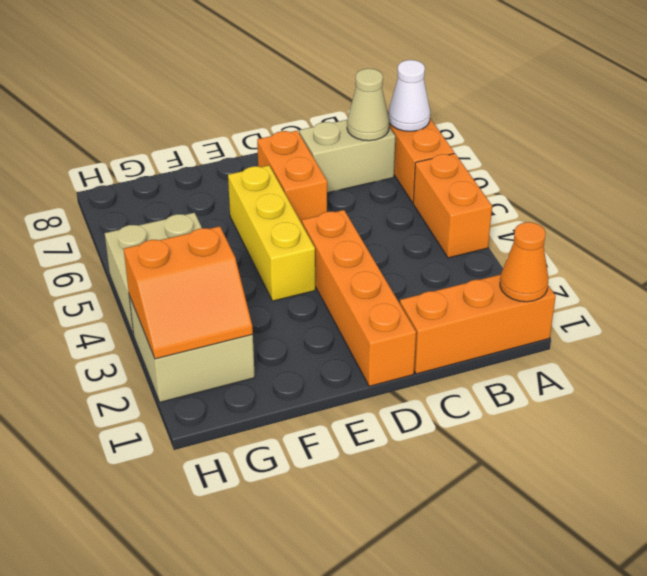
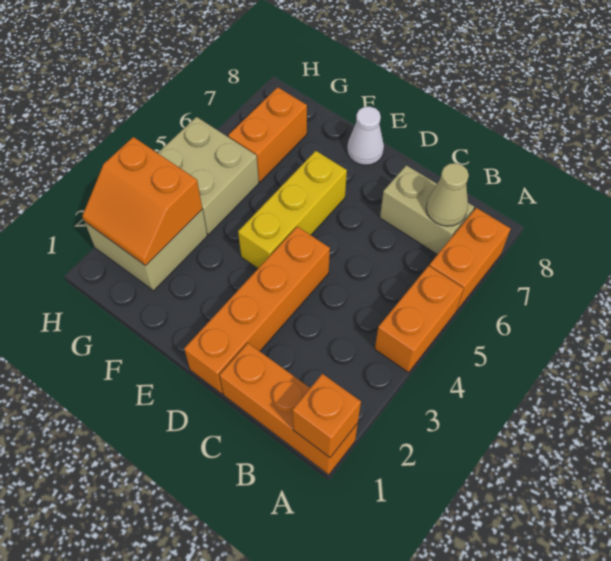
orange cone A1 level 2 -> orange brick A1 level 2
white cone A7 level 2 -> white cone E8 level 1
orange brick D6:D7 level 1 -> orange brick G6:G7 level 1

